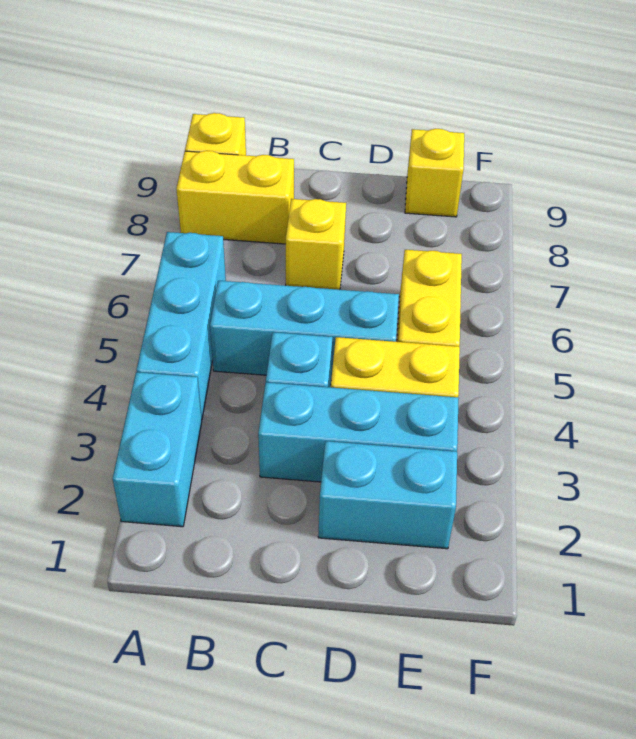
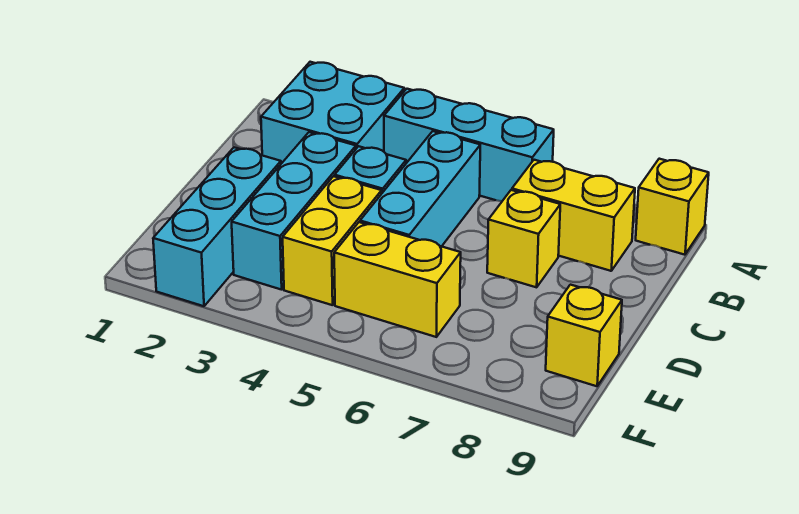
cyan brick A2:A3 level 1 -> cyan brick A2:B3 level 1
yellow brick A8:B8 level 1 -> yellow brick B7:B8 level 1
cyan brick D2:E2 level 1 -> cyan brick D2:F2 level 1

